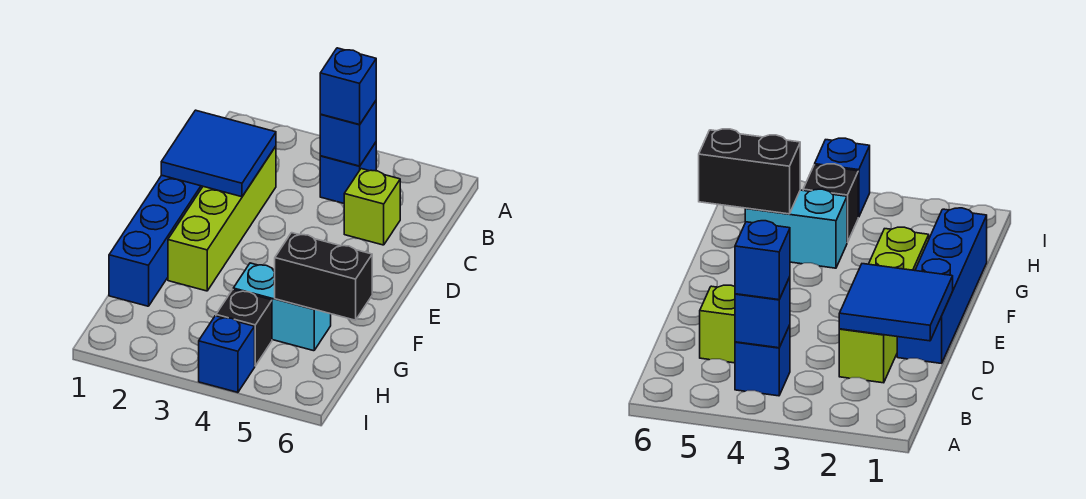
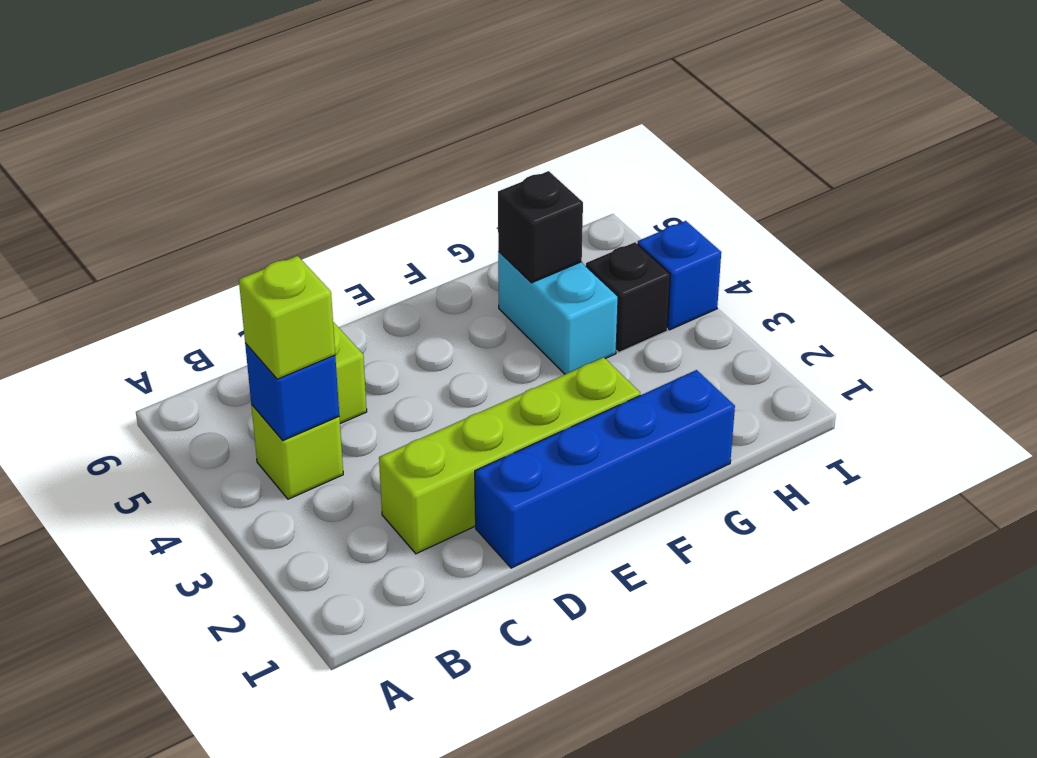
blue brick B4 level 1 -> lime brick B4 level 1
blue brick B4 level 3 -> lime brick B4 level 3
blue tile C1:D2 level 2 -> none
black brick G5:G6 level 2 -> black brick G5 level 2

